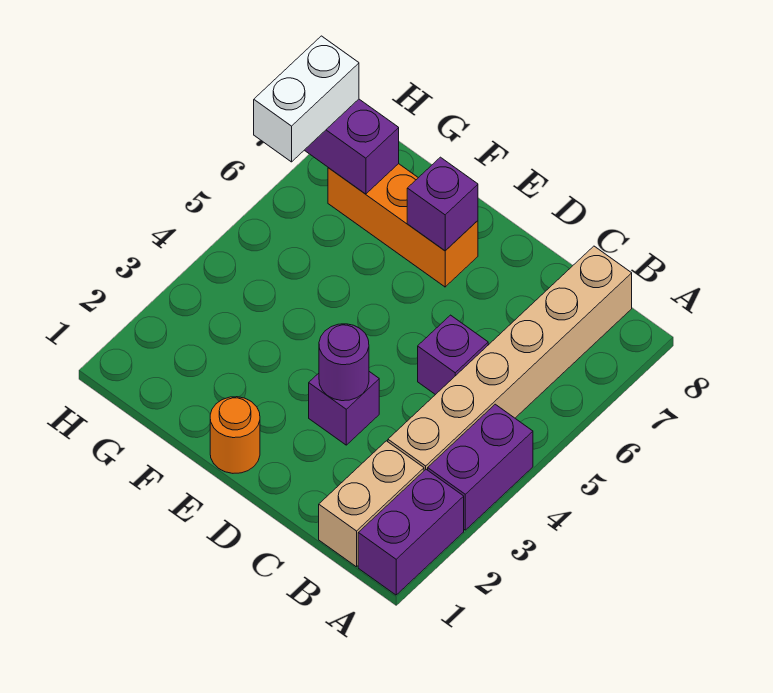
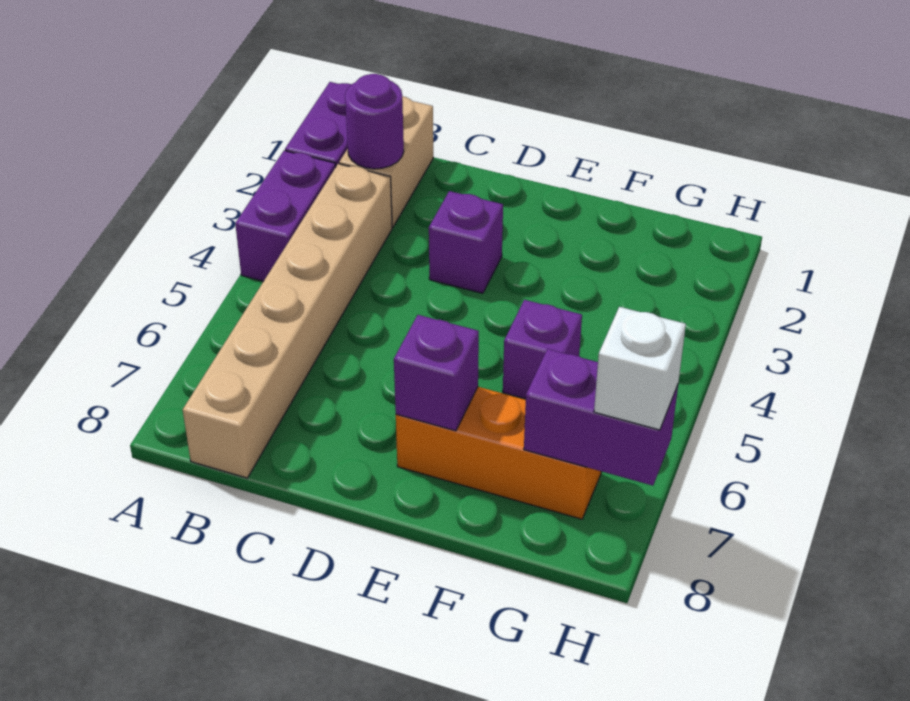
purple brick C5 level 1 -> purple brick F5 level 1
purple round brick D3 level 2 -> purple round brick B2 level 2
orange round brick E1 level 1 -> none
white brick H6:H7 level 3 -> white brick H7 level 3

